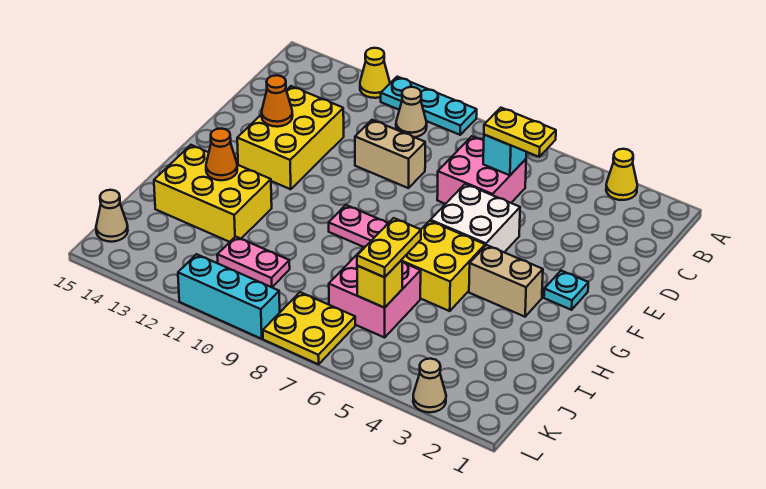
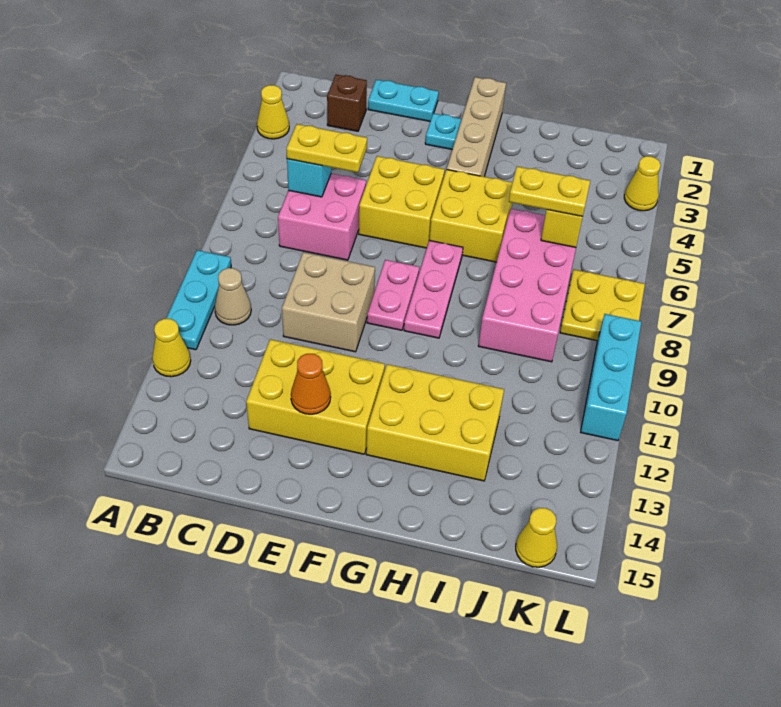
none -> brown brick C2 level 1
yellow plate C5:C6 level 3 -> yellow plate C6:D6 level 3
none -> cyan plate D1:E1 level 1
tan brick D9:D10 level 1 -> tan brick D9:E10 level 1
white brick E5:F6 level 1 -> yellow brick E5:F6 level 1
tan brick G3:G4 level 1 -> tan brick G1:G4 level 1
yellow brick H12:I14 level 1 -> yellow brick G12:I13 level 1
orange cone H13 level 2 -> none
pink brick I6:J7 level 1 -> pink brick I6:J9 level 1
pink plate J10:J11 level 1 -> pink plate F8:F9 level 1
tan cone K15 level 1 -> yellow cone K15 level 1
tan cone L3 level 1 -> yellow cone L3 level 1

